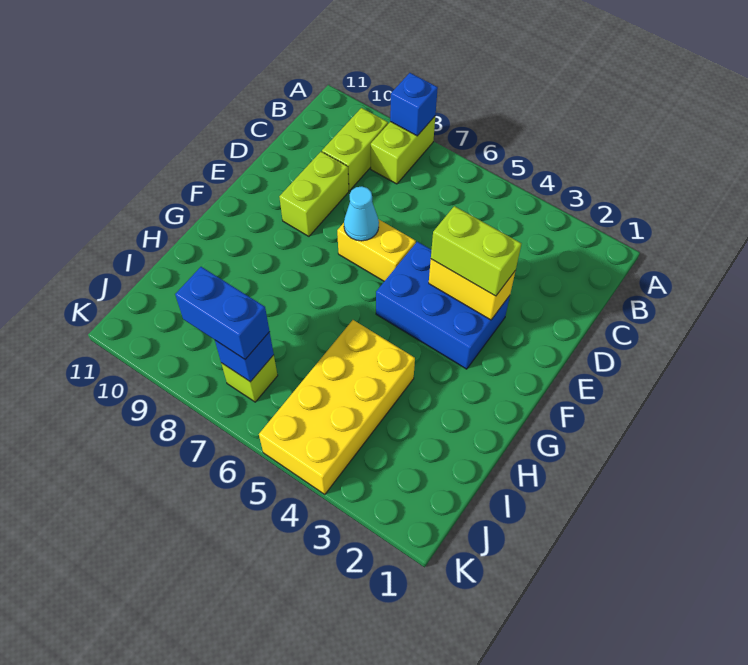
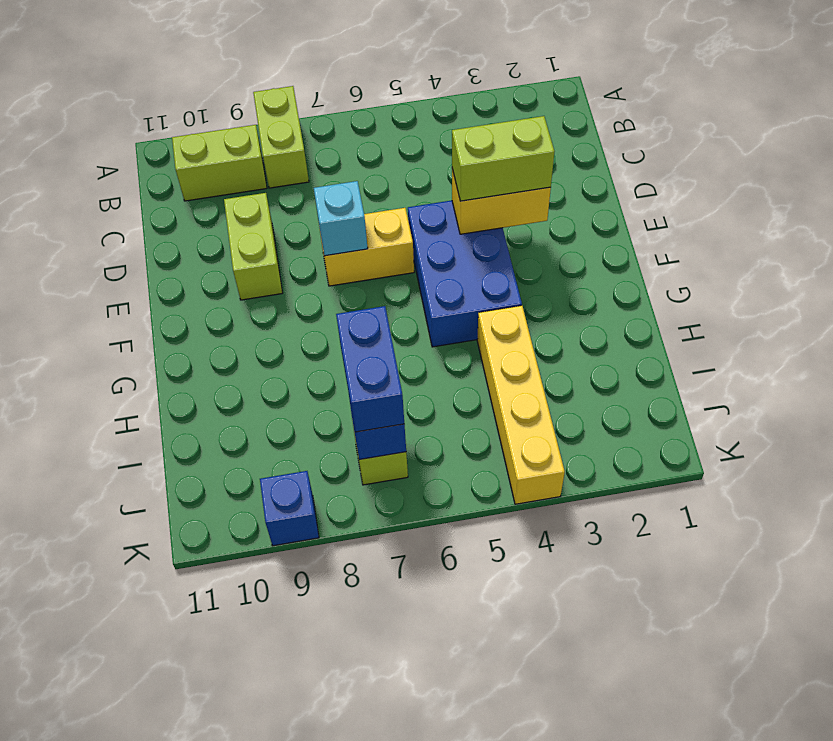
blue brick A8 level 2 -> blue brick K9 level 1
lime brick B9:C9 level 1 -> lime brick B9:B10 level 1
blue brick E3:F5 level 1 -> blue brick E4:G5 level 1
cyan cone E7 level 2 -> cyan brick E7 level 2
yellow brick H4:K5 level 1 -> yellow brick H4:K4 level 1
blue brick J7:J8 level 3 -> blue brick I7:J7 level 3

